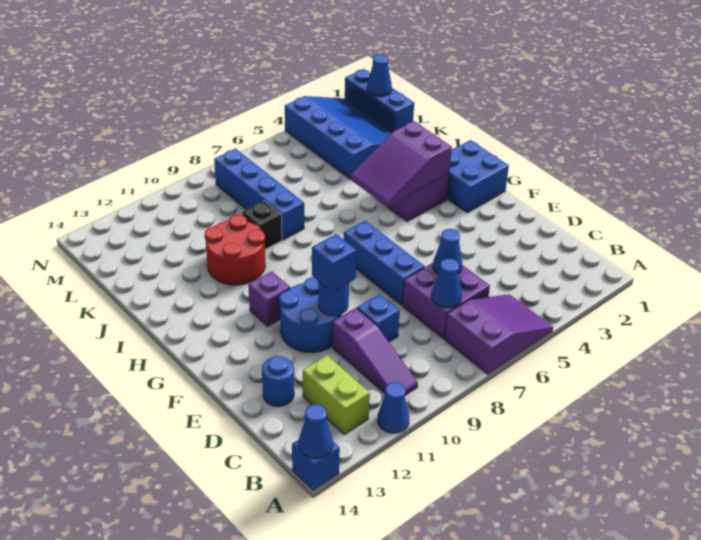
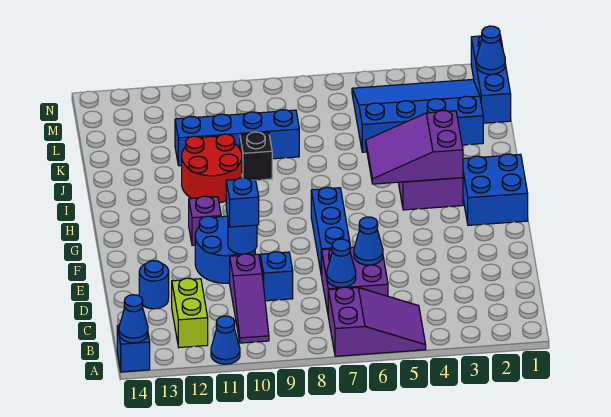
blue brick J8:M8 level 1 -> blue brick K8:K11 level 1
blue slope K2:N4 level 1 top 4 -> blue slope K2:M5 level 1 top K

